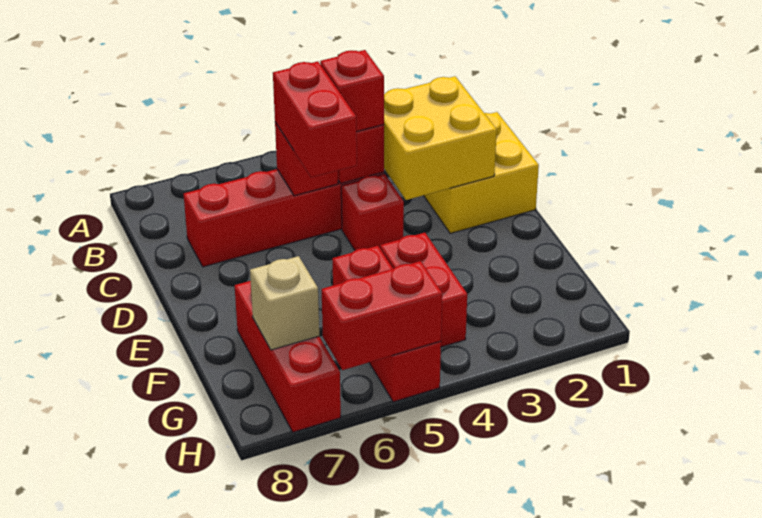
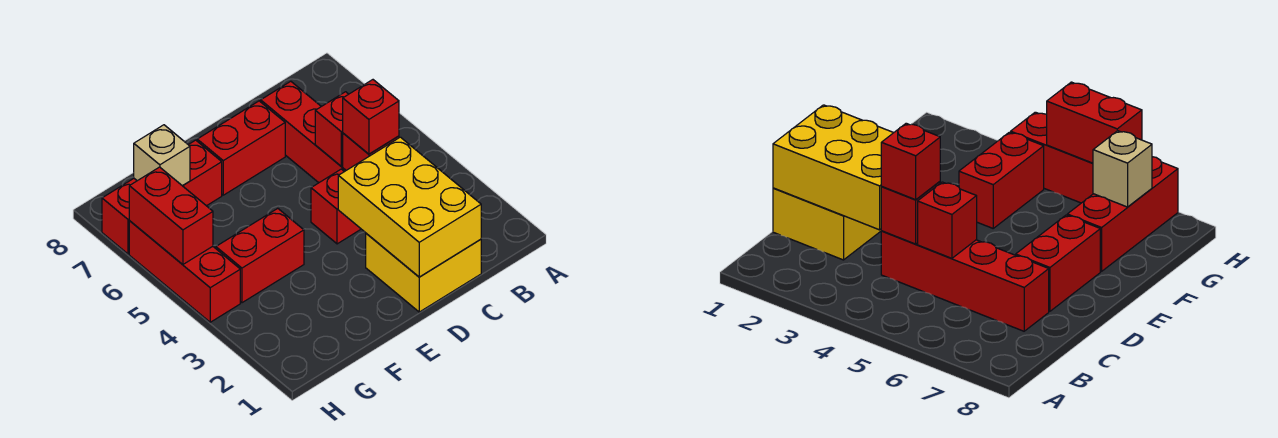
yellow brick C2:D3 level 2 -> yellow brick C1:D3 level 2
red brick C5:D5 level 3 -> red brick D7:E7 level 1
red brick F5:H5 level 1 -> red brick H4:H6 level 1

